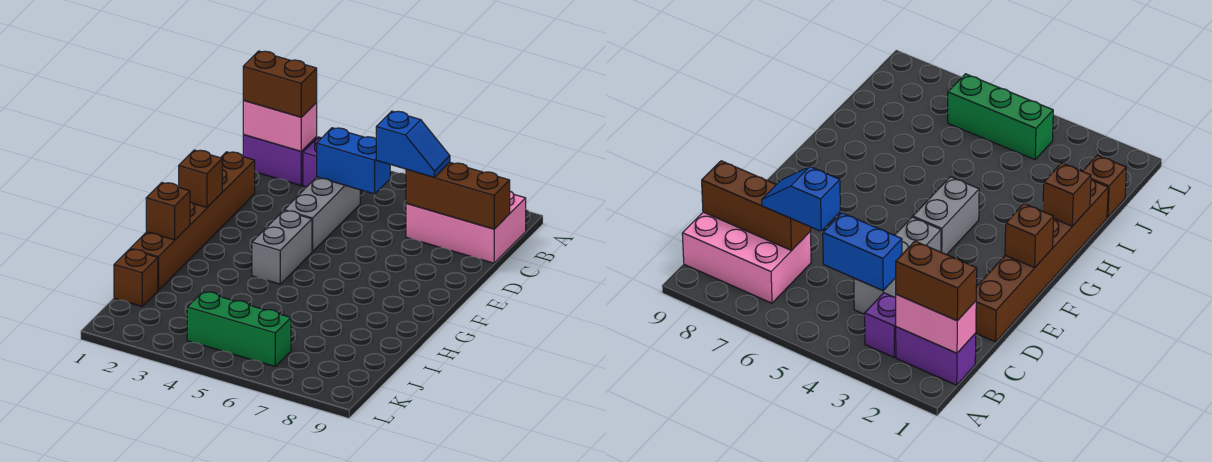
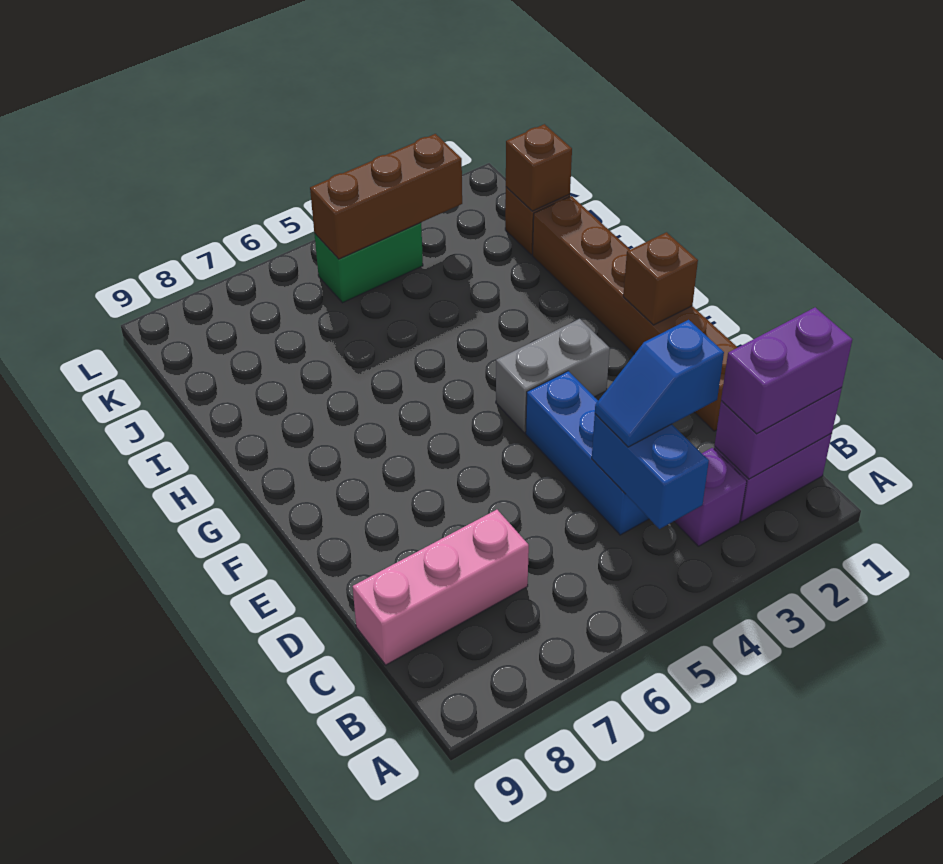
pink brick B1:B2 level 2 -> purple brick B1:B2 level 2
brown brick B1:B2 level 3 -> purple brick B1:B2 level 3
pink brick B7:C9 level 1 -> pink brick C7:C9 level 1
grey brick C4:E4 level 1 -> blue brick C4:E4 level 1
blue brick C4:C5 level 2 -> blue brick B4:C4 level 2
blue slope C6:C7 level 3 top 6 -> blue slope C3:C4 level 3 top 3
brown brick C7:C9 level 2 -> brown brick K3:K5 level 2
grey brick F4:G4 level 1 -> grey brick F3:F4 level 1
brown brick H1 level 2 -> brown brick J1 level 2
green brick K4:K6 level 1 -> green brick K4:K5 level 1

